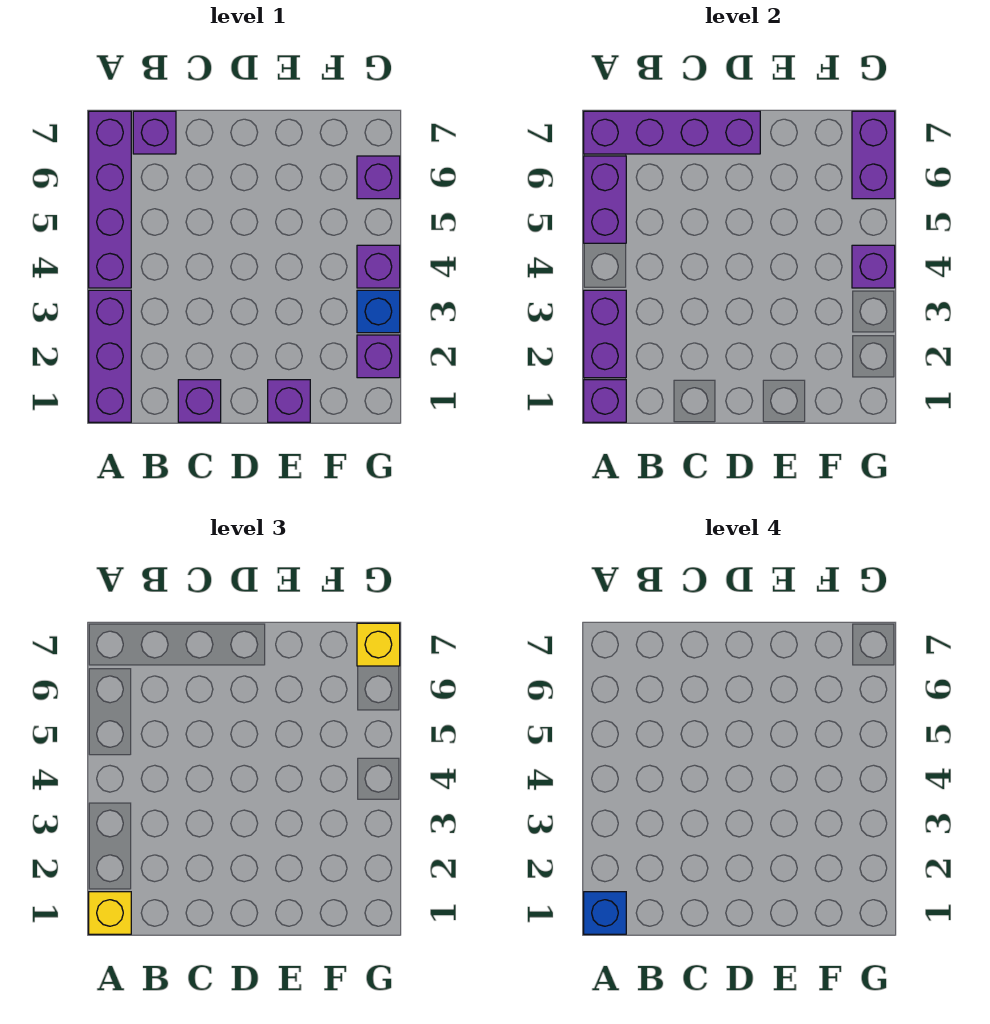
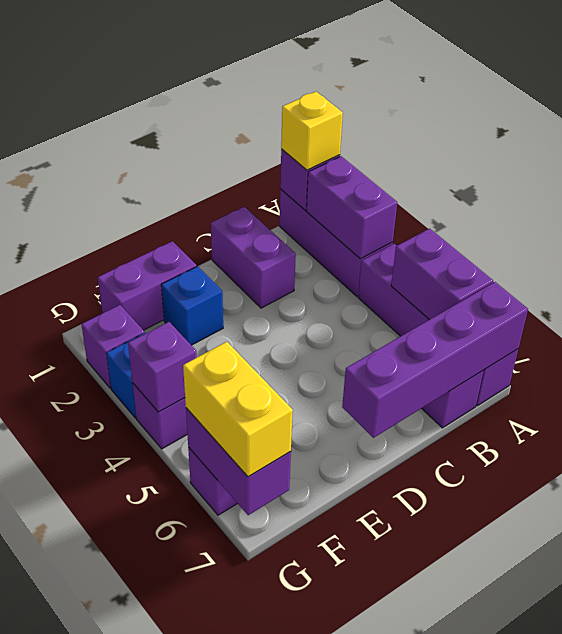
blue brick A1 level 4 -> blue brick E2 level 1
purple brick C1 level 1 -> purple brick C1:C2 level 1
purple brick E1 level 1 -> purple brick E1:F1 level 1
yellow brick G7 level 3 -> yellow brick G6:G7 level 3

